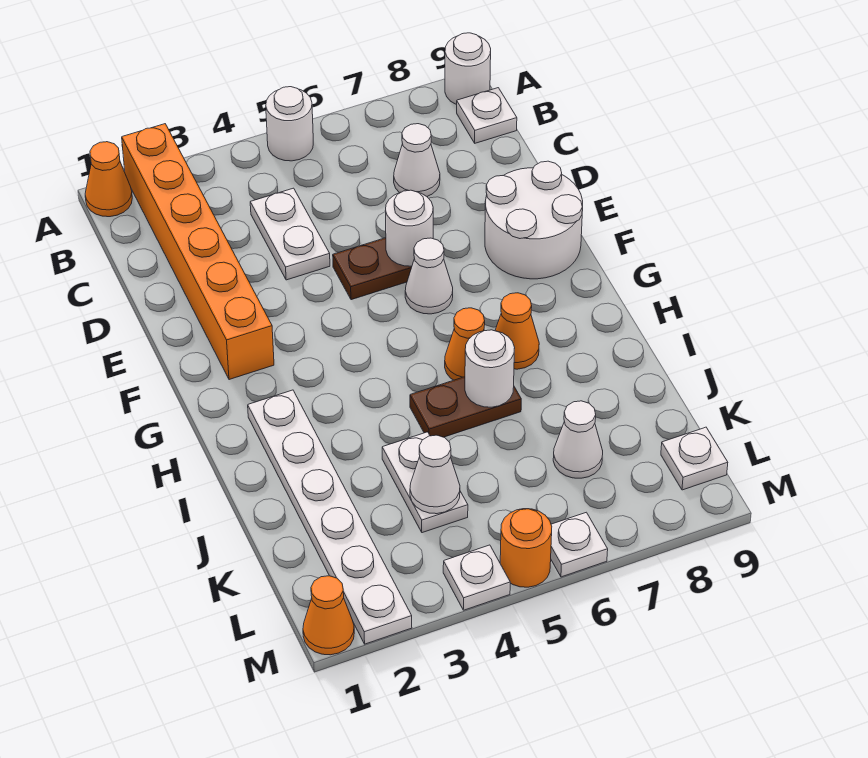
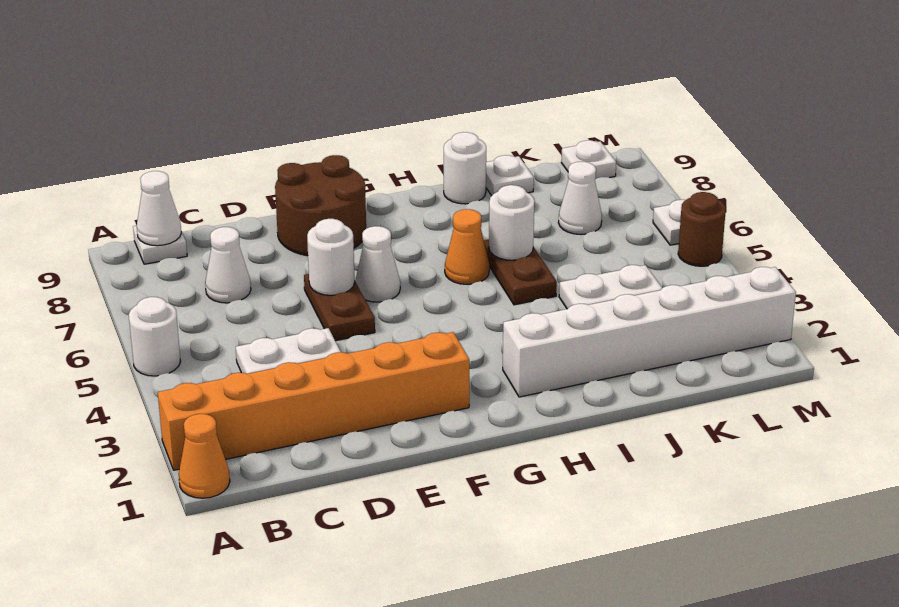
white round brick A9 level 1 -> white round brick I9 level 1
white round brick E8:F9 level 1 -> brown round brick E8:F9 level 1
white plate H2:M2 level 1 -> white brick H2:M2 level 1
orange cone H7 level 1 -> none
white cone K4 level 2 -> white cone B9 level 2
orange cone M1 level 1 -> none
white plate M4 level 1 -> white plate J9 level 1
orange round brick M5 level 1 -> brown round brick M5 level 1

